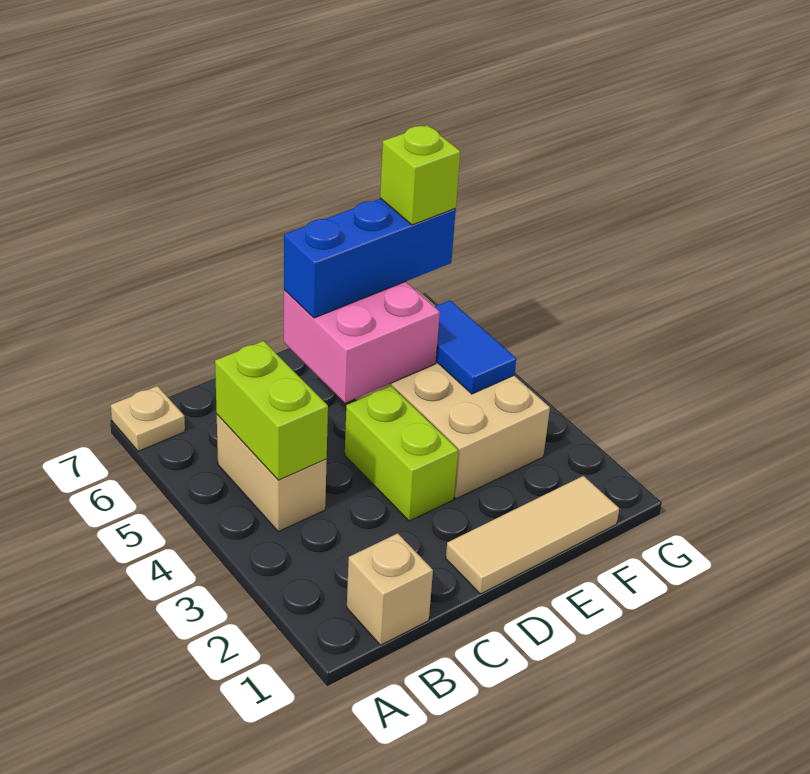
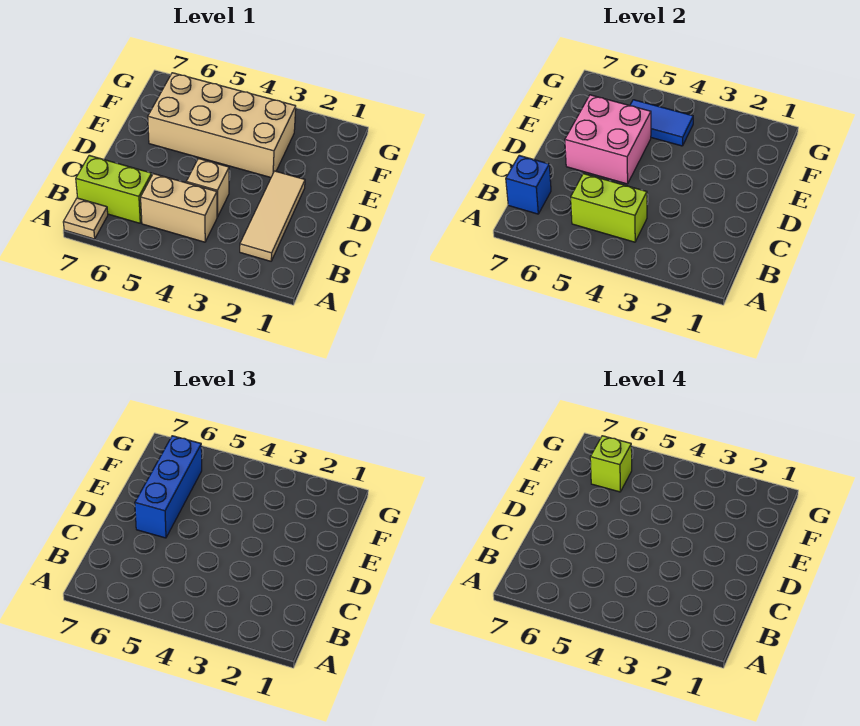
tan brick B1 level 1 -> tan brick C4 level 1
none -> blue brick B7 level 2
tan tile D1:F1 level 1 -> tan tile B2:D2 level 1
lime brick D3:D4 level 1 -> lime brick B6:B7 level 1

